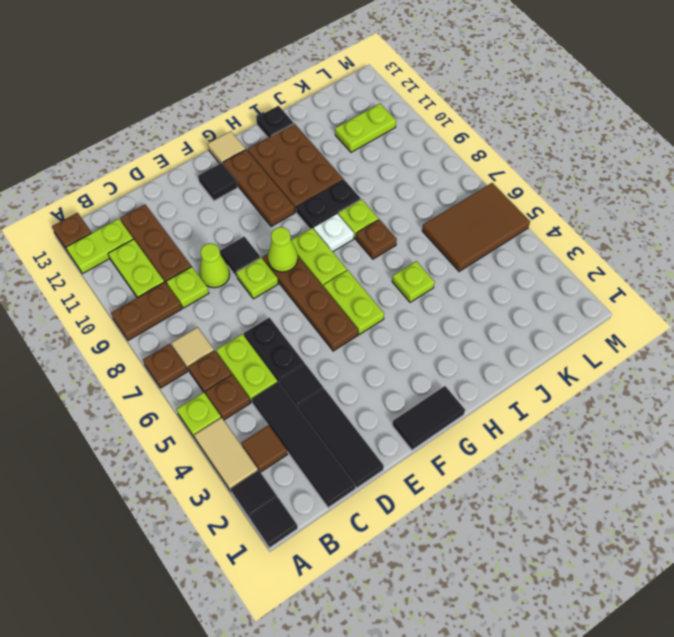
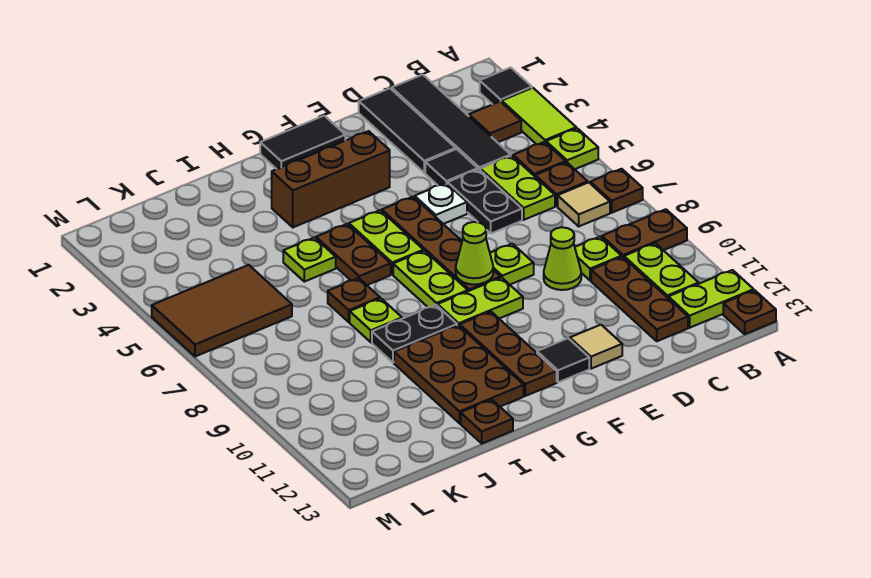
black tile A1 level 1 -> none
tan tile A3:A4 level 1 -> lime tile A3:A4 level 1
black tile E9 level 1 -> none
none -> brown brick F3:H3 level 1
tan tile G13 level 1 -> tan tile E12 level 1
none -> brown plate H5:H6 level 1
white plate H8 level 1 -> white plate E5 level 1
black plate I13 level 1 -> brown plate I13 level 1
lime plate K11:L11 level 1 -> lime plate F9:G9 level 1

